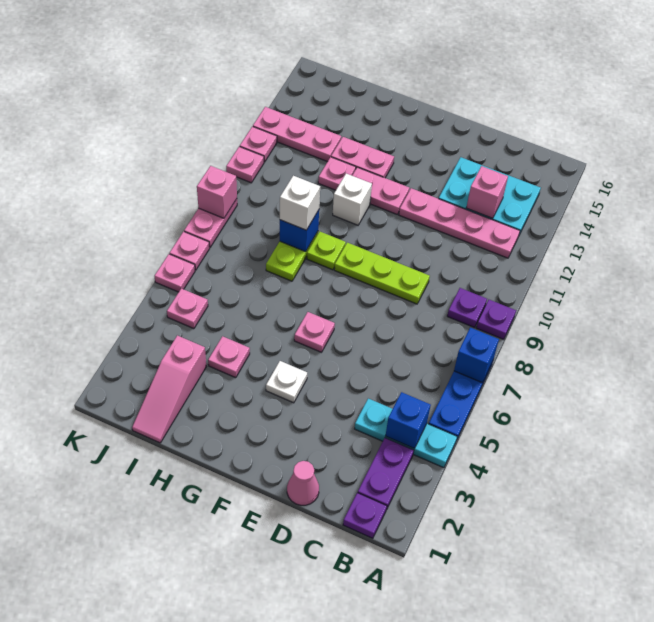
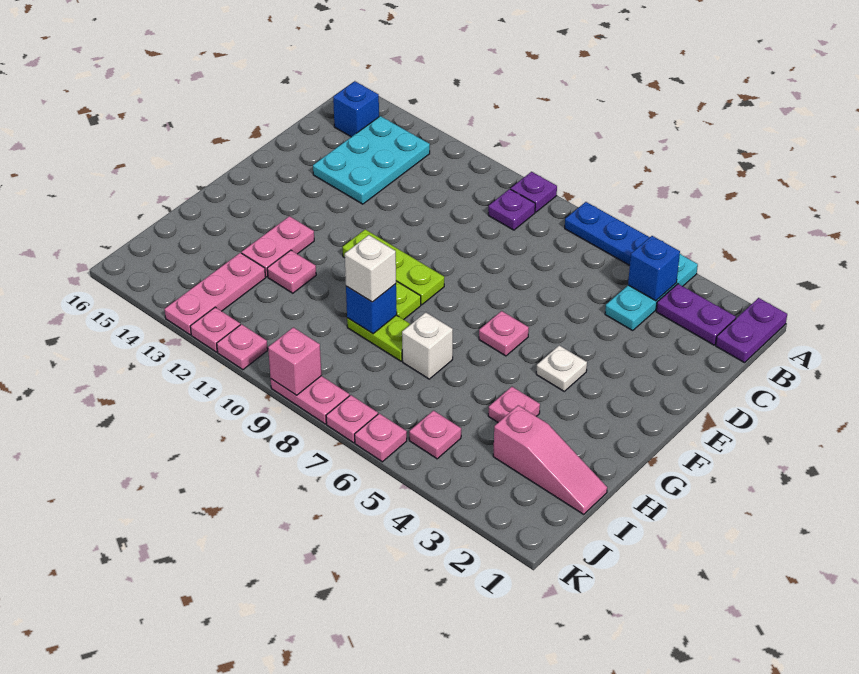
blue brick A7 level 2 -> blue brick B15 level 1
purple plate B1 level 1 -> purple plate A1:B1 level 1
pink plate B12:E12 level 1 -> none
pink brick C13 level 2 -> none
pink cone D1 level 1 -> none
lime plate D9:F9 level 1 -> lime plate F9:F11 level 1
pink plate F12:G12 level 1 -> none
white brick G11 level 1 -> white brick H7 level 1

